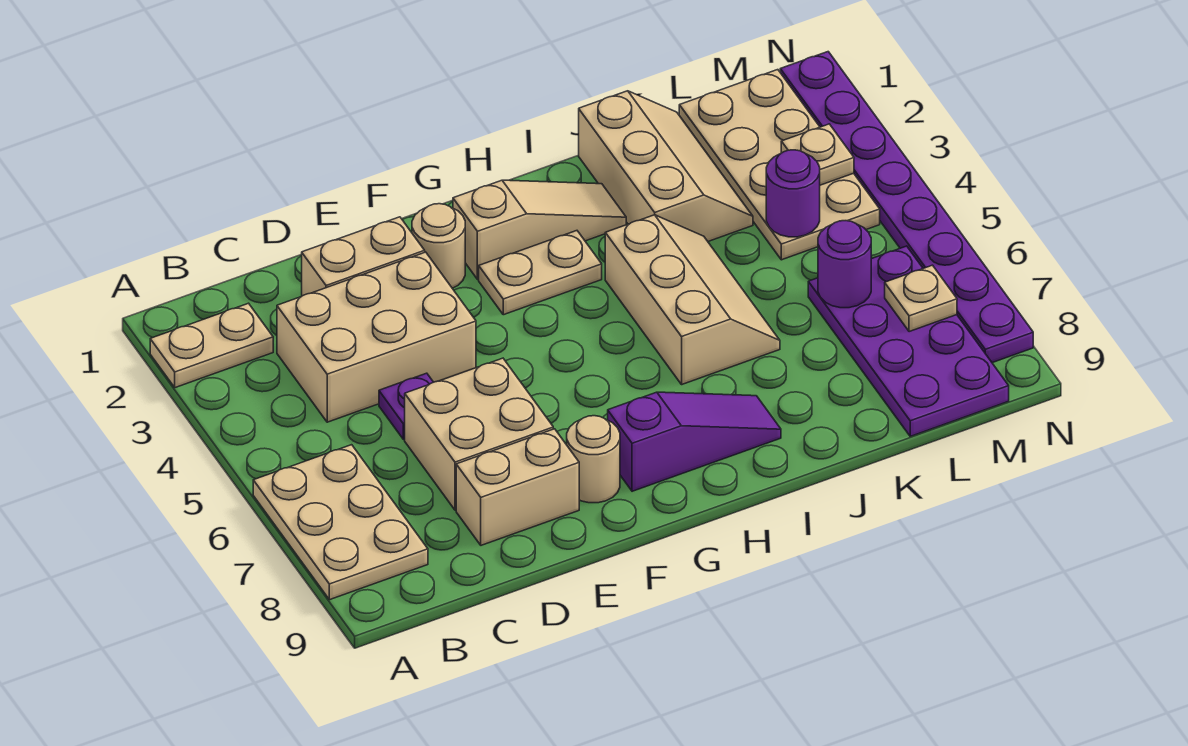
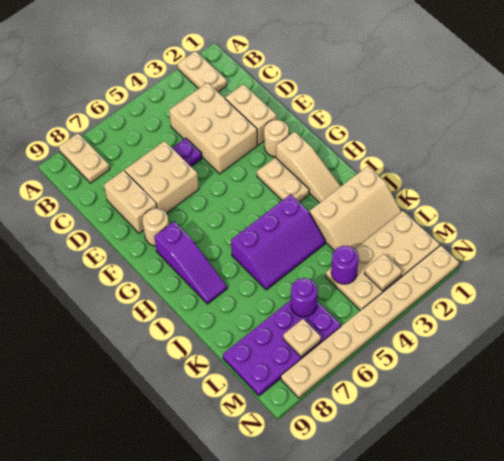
tan plate A6:B8 level 1 -> tan plate A8:B8 level 1
tan slope I4:J6 level 1 top I -> purple slope I4:J6 level 1 top I
purple plate N1:N8 level 1 -> tan plate N1:N8 level 1

